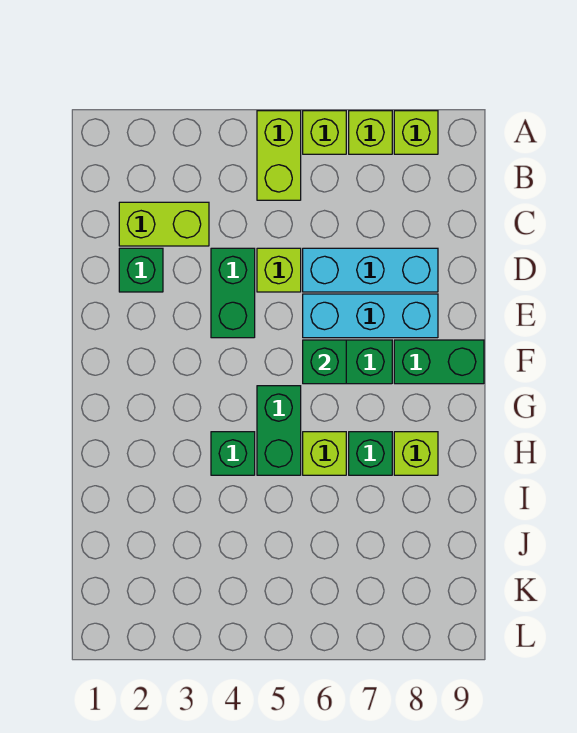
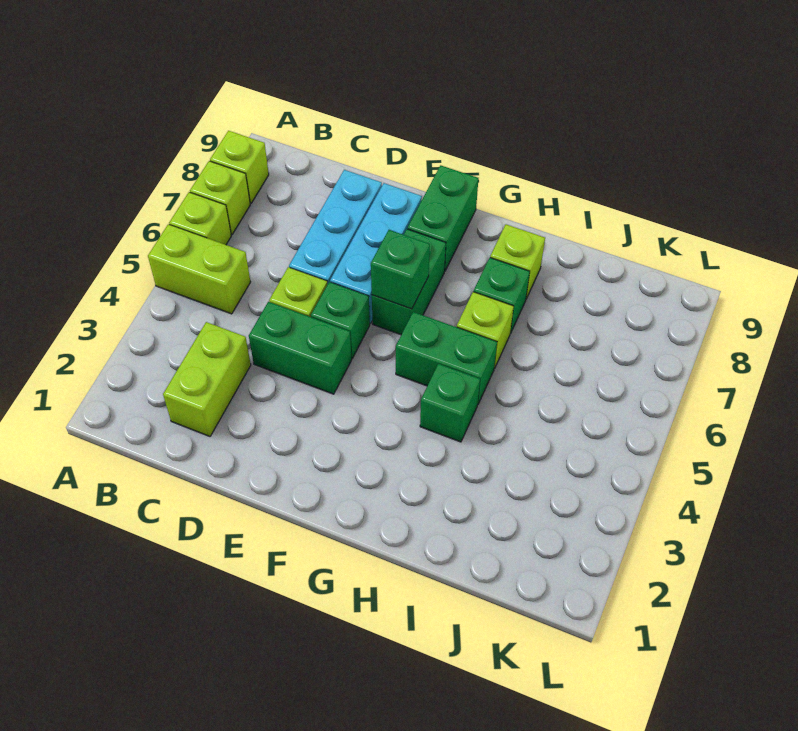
green brick D2 level 1 -> green brick E5 level 1

